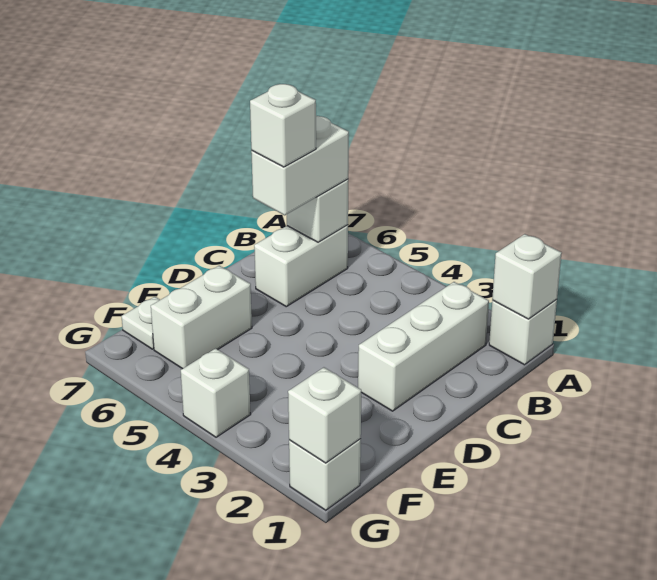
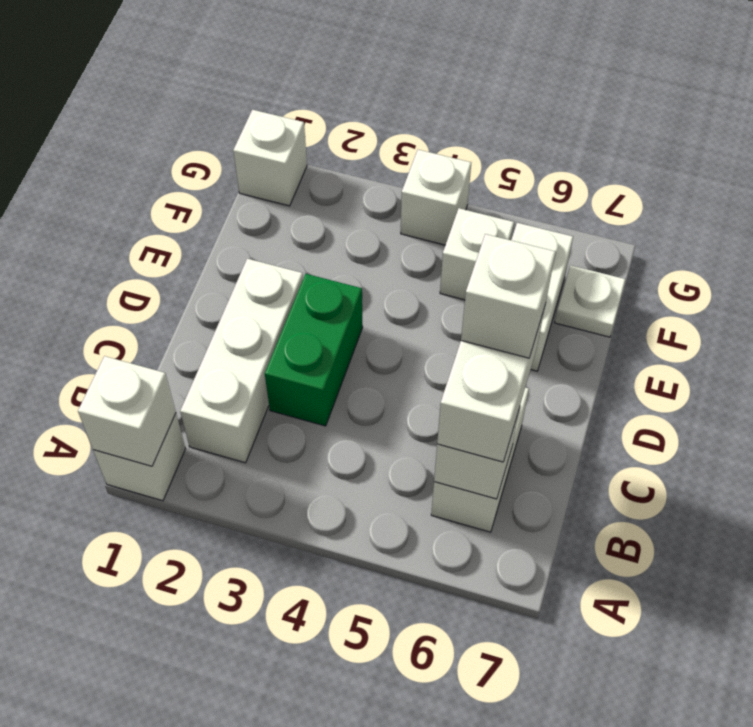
none -> green brick C3:D3 level 1
white brick G1 level 2 -> white brick F5 level 1

